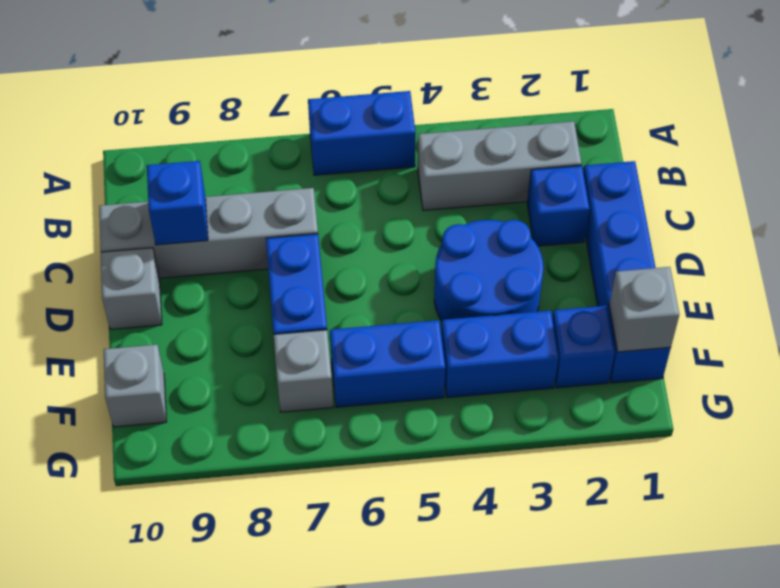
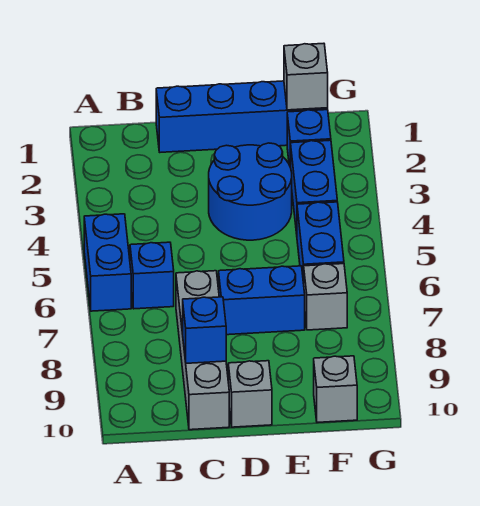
grey brick B2:B4 level 1 -> none
blue brick C2 level 1 -> blue brick B6 level 1

